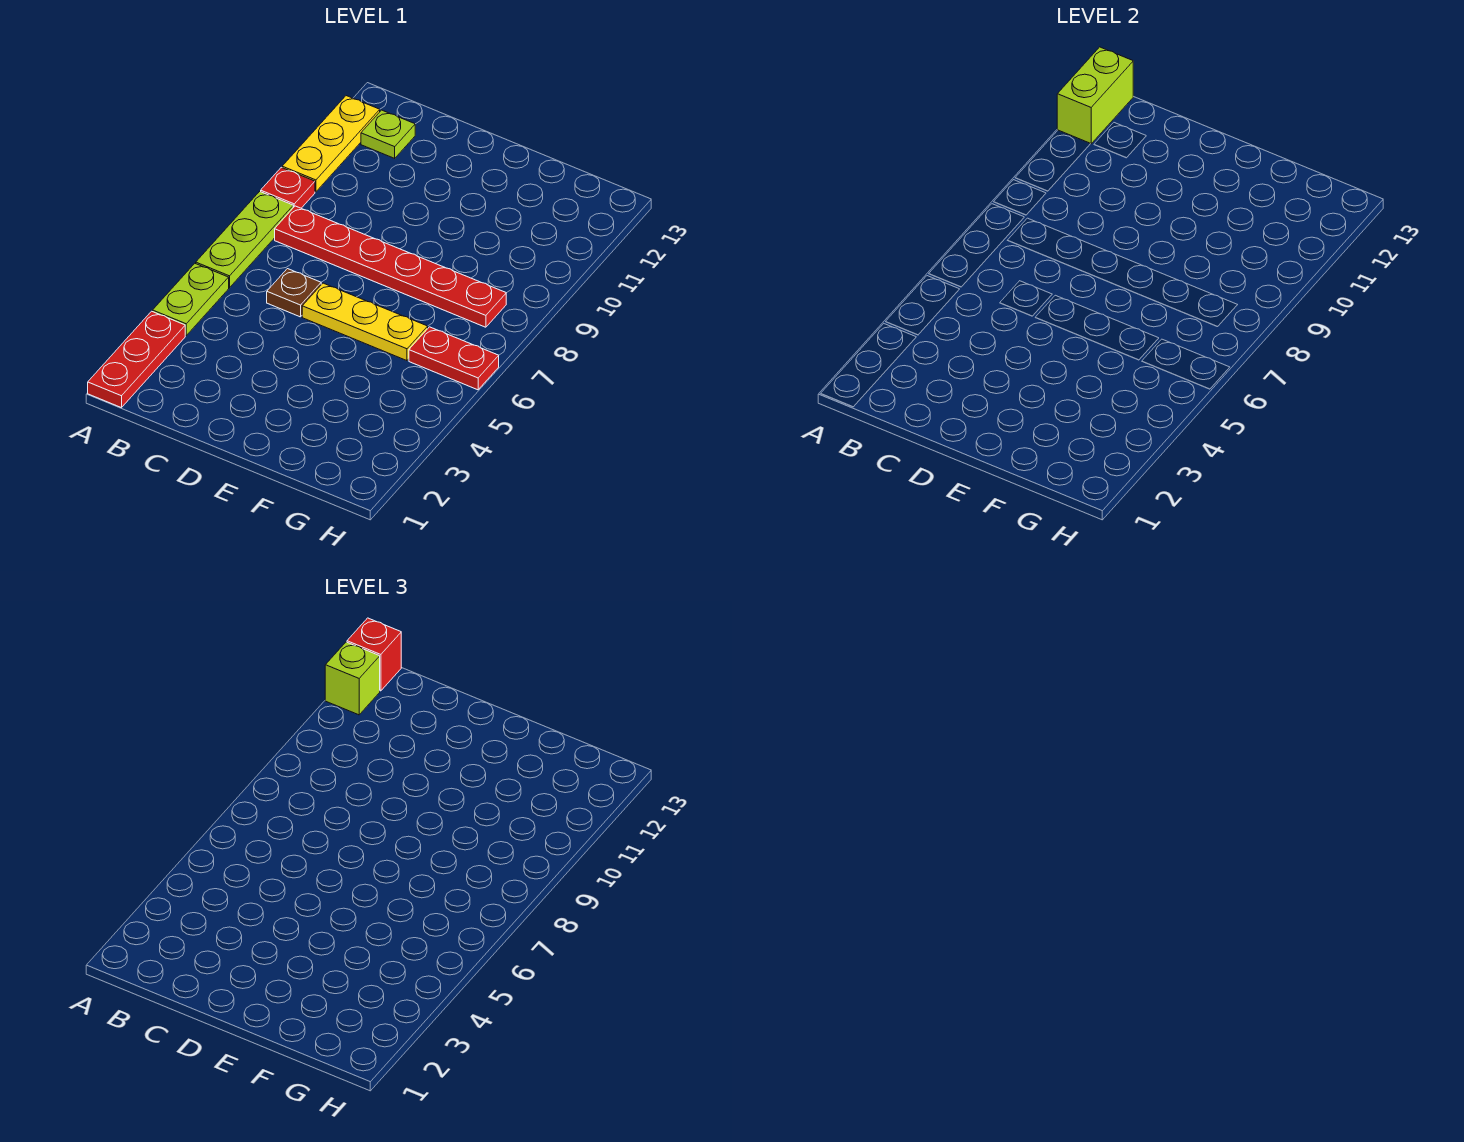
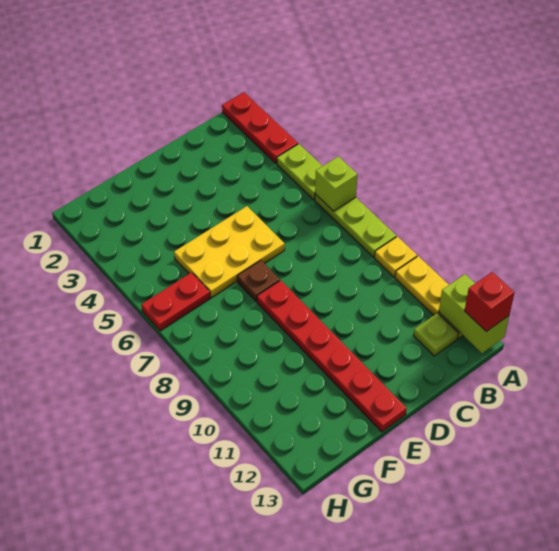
red plate A9 level 1 -> yellow plate A9 level 1
lime brick A12 level 3 -> lime brick A6 level 2
red plate B8:G8 level 1 -> red plate E8:E13 level 1
brown plate C6 level 1 -> brown plate E7 level 1
yellow plate D6:F6 level 1 -> yellow plate D5:F6 level 1

